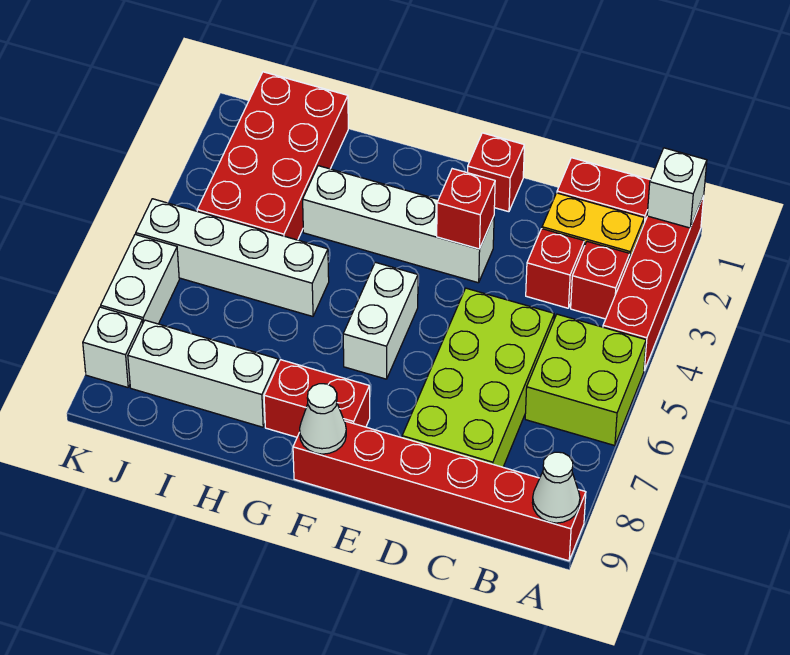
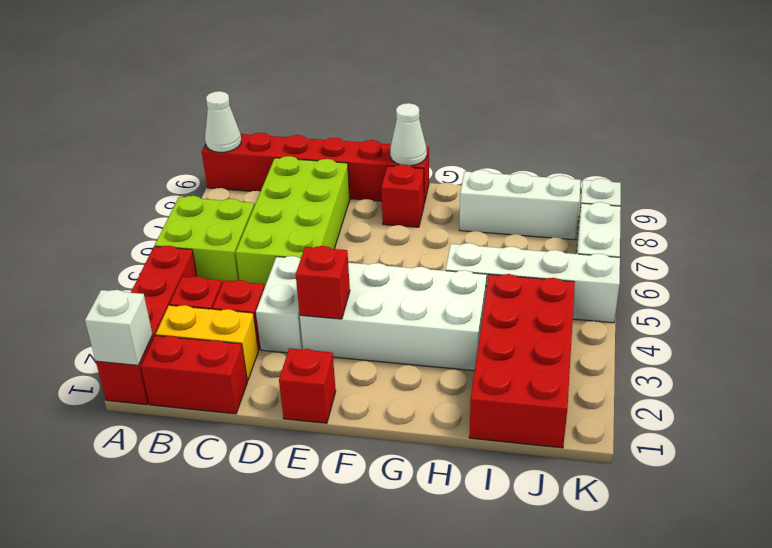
white brick E3:H3 level 1 -> white brick E3:H4 level 1
white brick F5:F6 level 1 -> white brick D3:D4 level 1
red brick F8:G8 level 1 -> red brick F8 level 1

